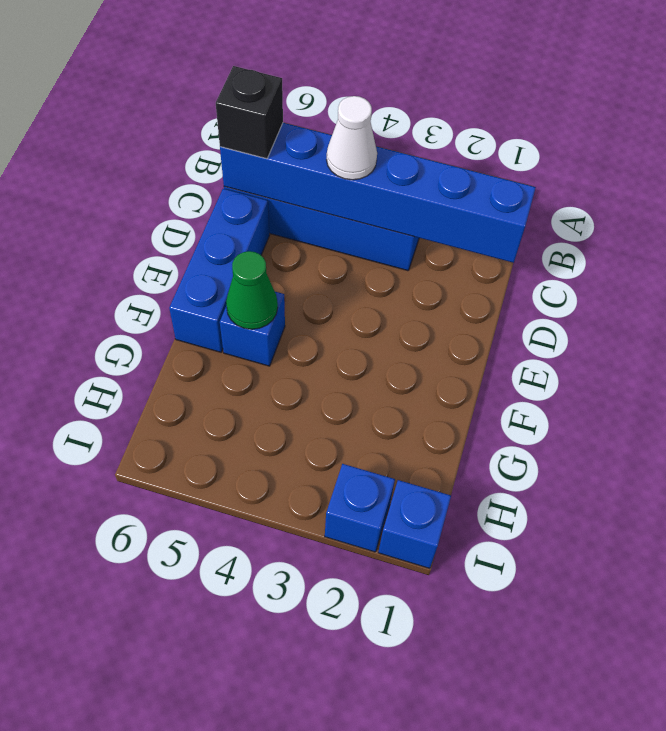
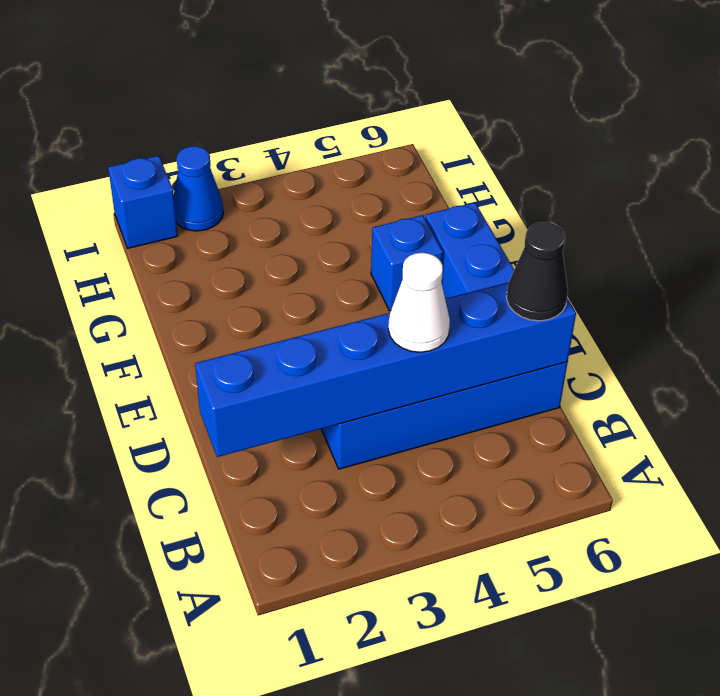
black brick C6 level 3 -> black cone C6 level 3
green cone F5 level 2 -> none
blue brick I2 level 1 -> blue cone I2 level 1

